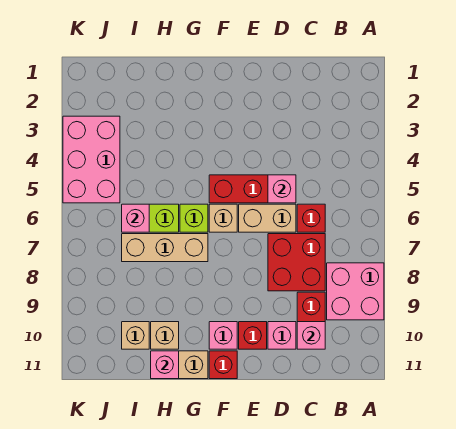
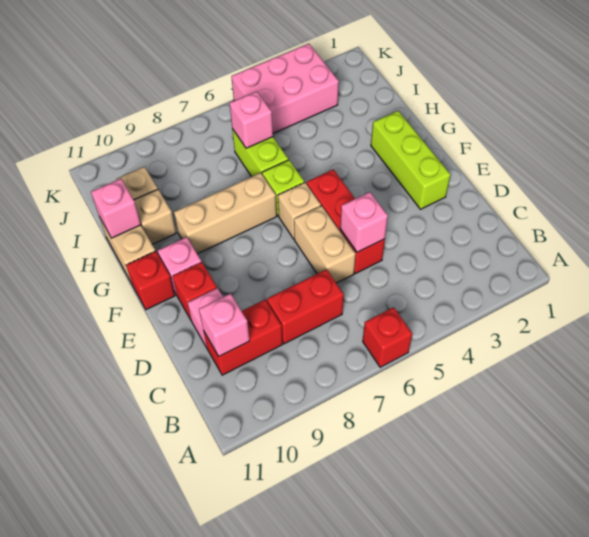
pink brick A8:B9 level 1 -> none
red brick C6 level 1 -> red brick A6 level 1
red brick C7:D8 level 1 -> red brick C7:C8 level 1
none -> lime brick E2:G2 level 1
tan brick G7:I7 level 1 -> tan brick G7:G9 level 1

